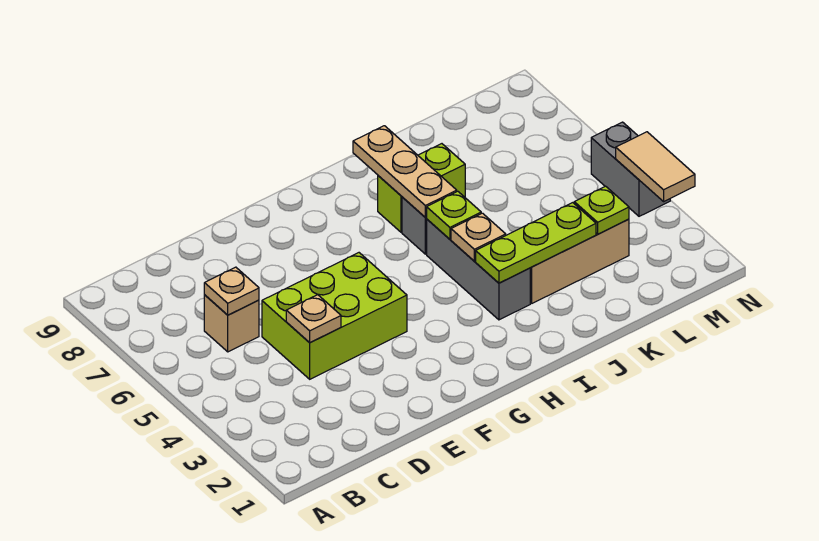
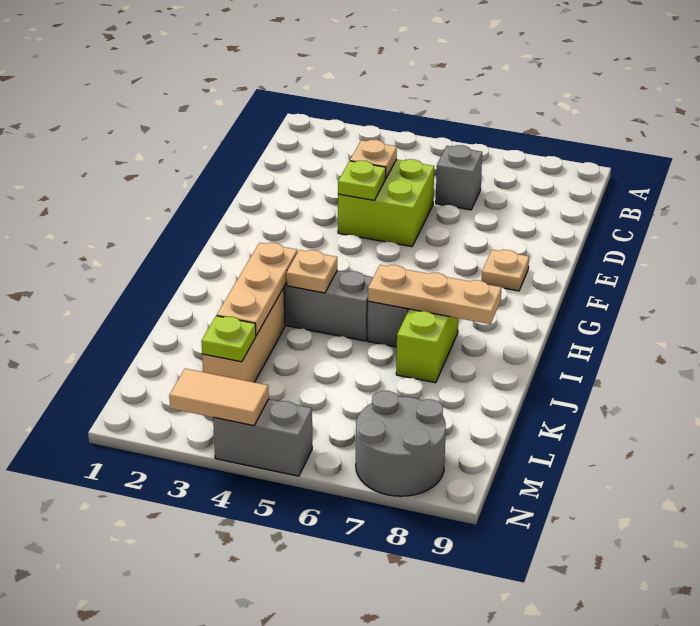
tan brick C6 level 1 -> grey brick C6 level 1
tan plate C6 level 2 -> tan plate F8 level 1
lime brick D4:F5 level 1 -> lime brick D4:E5 level 1
lime plate I3:K3 level 2 -> tan plate I3:K3 level 2
lime plate I5 level 2 -> lime plate E4 level 2
none -> grey round brick M7:N8 level 1

